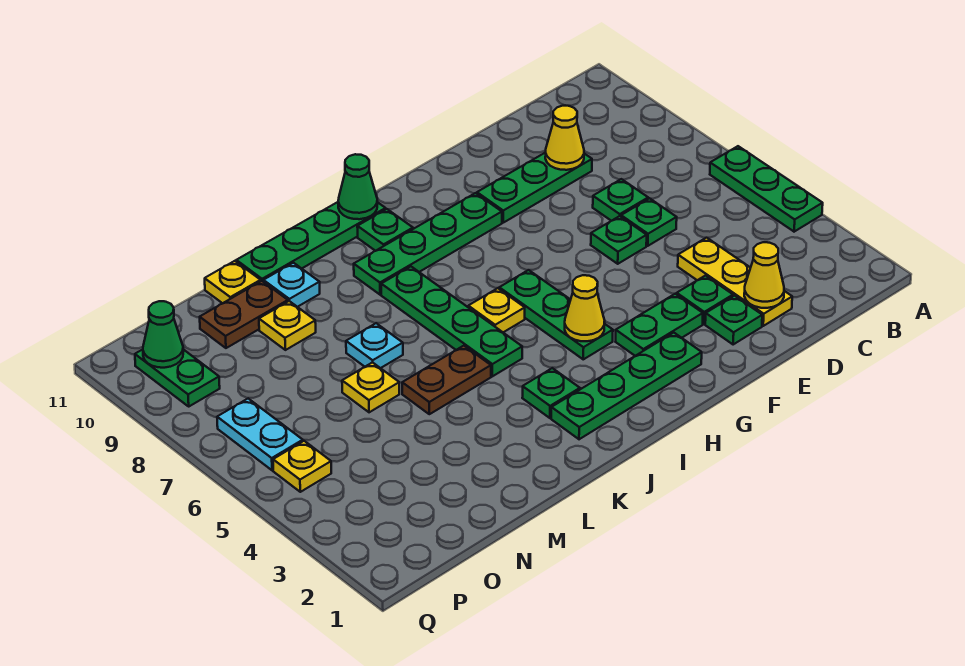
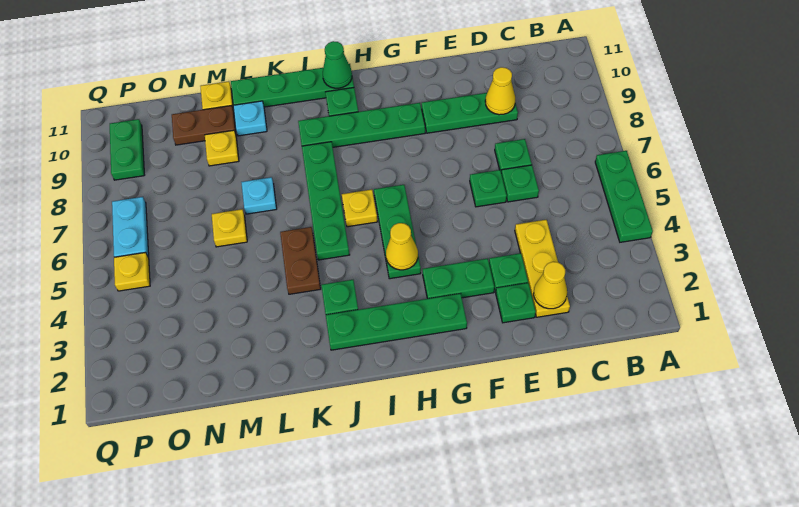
brown plate K5:L5 level 1 -> brown plate K4:K5 level 1
green cone P10 level 2 -> none

